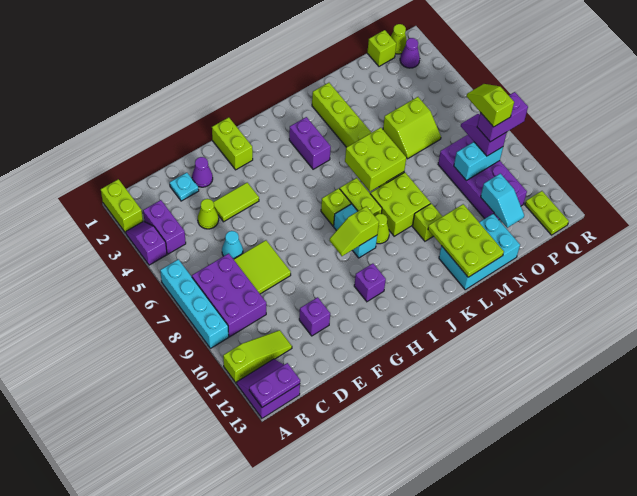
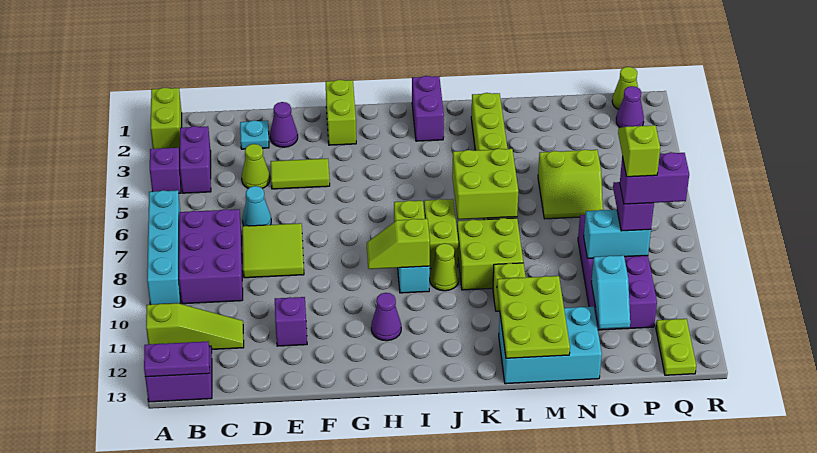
purple brick H11 level 1 -> purple cone H11 level 1
purple brick J3:J4 level 1 -> purple brick J1:J2 level 1
lime brick P1 level 1 -> none

